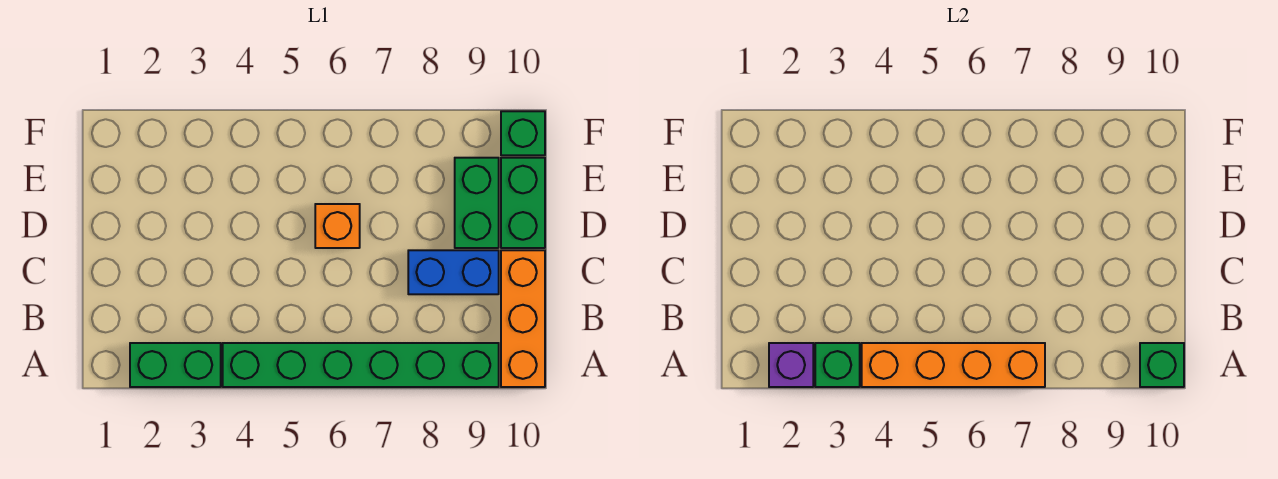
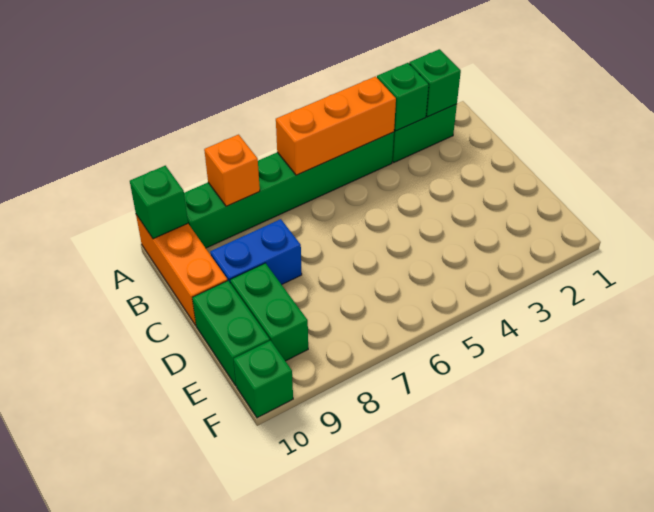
purple brick A2 level 2 -> green brick A2 level 2
orange brick A4:A7 level 2 -> orange brick A4:A6 level 2
orange brick D6 level 1 -> orange brick A8 level 2

